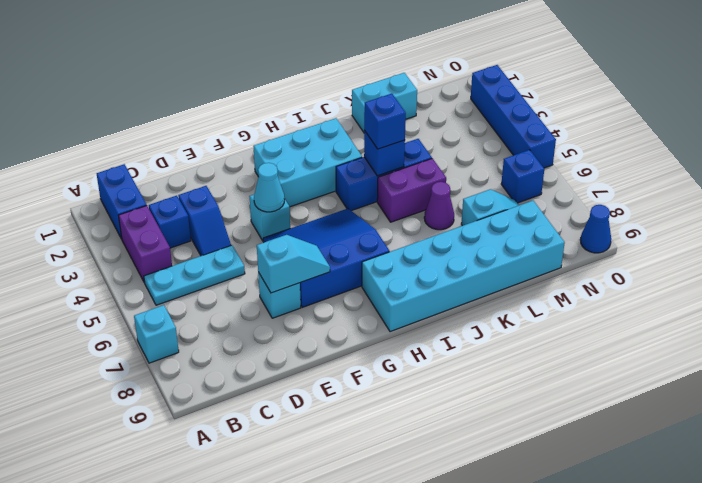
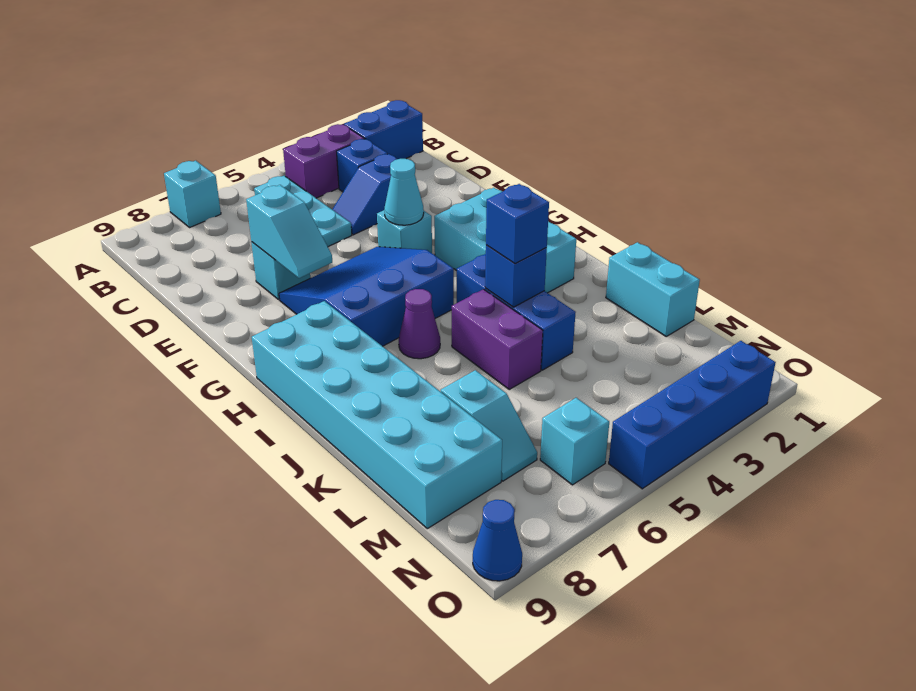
blue slope F5:H7 level 1 top 7 -> blue slope F5:H7 level 1 top H
purple cone K6 level 1 -> purple cone I6 level 1
blue brick N6 level 1 -> cyan brick N6 level 1

